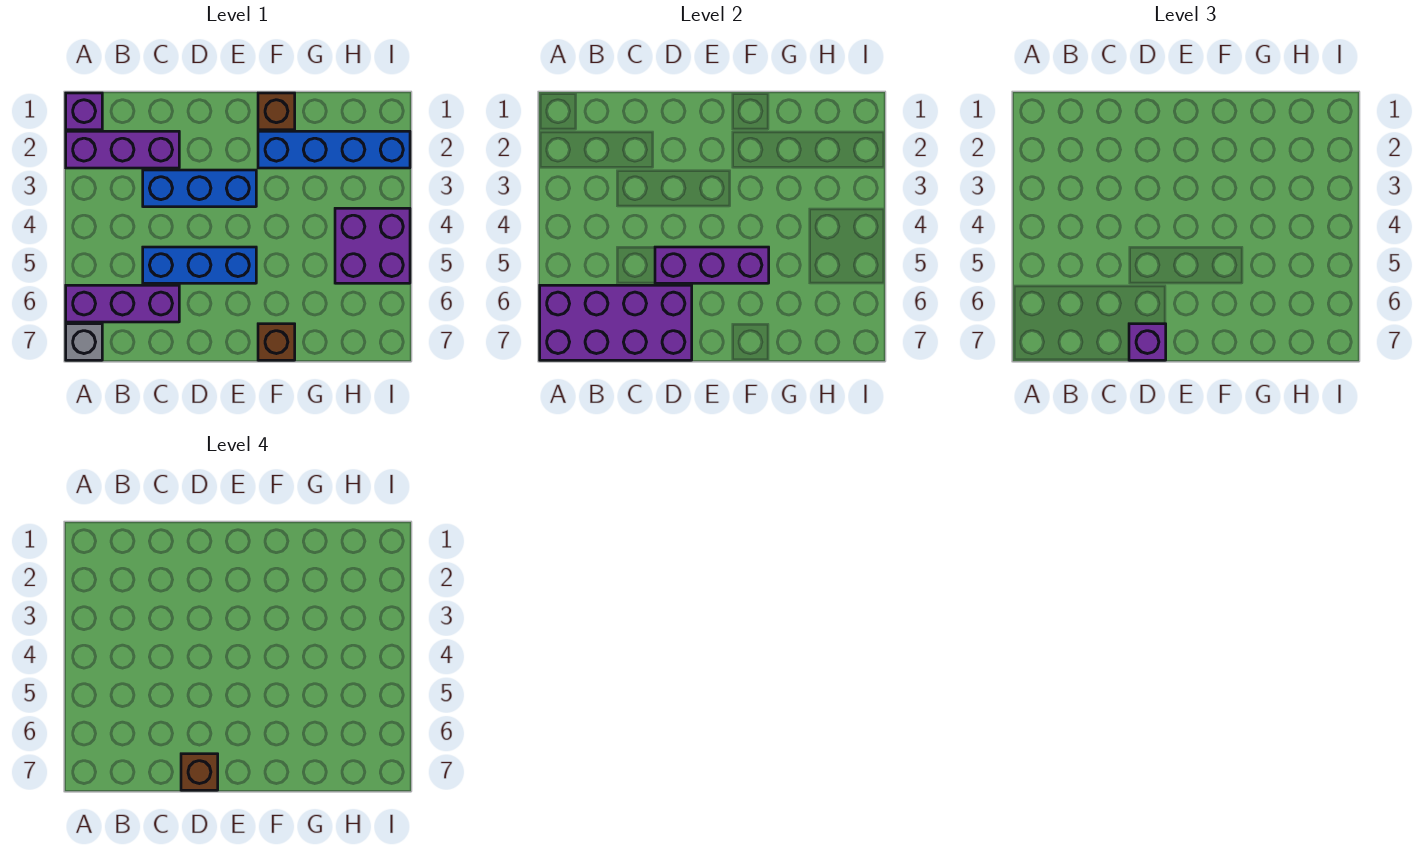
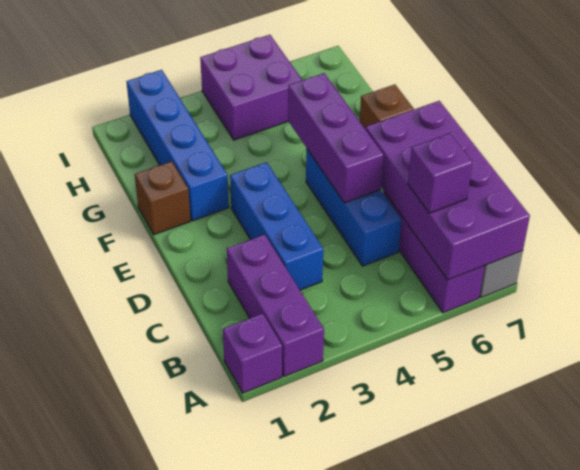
purple brick D7 level 3 -> purple brick B6 level 3
brown brick D7 level 4 -> none

